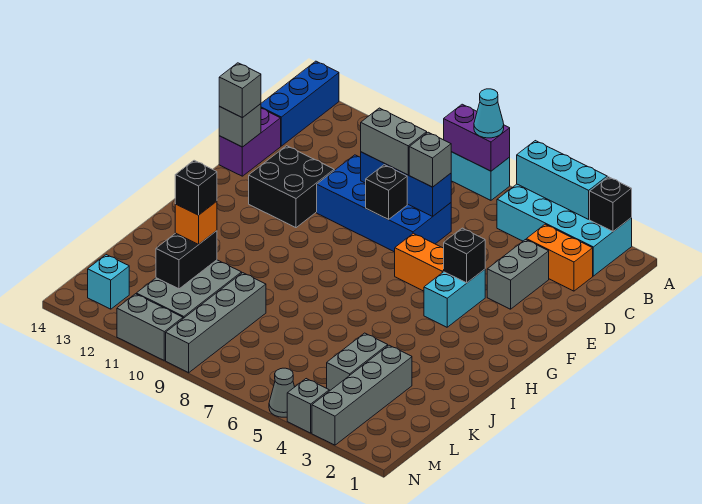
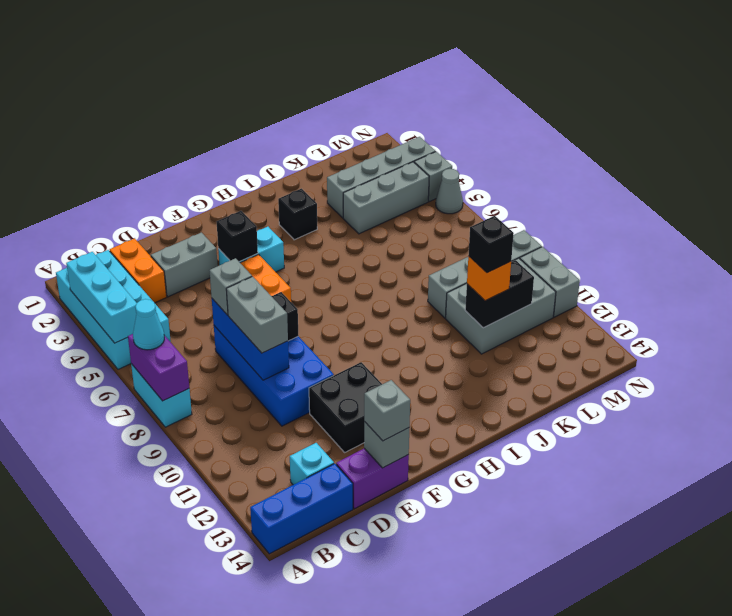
black brick A2 level 2 -> black brick I3 level 1
grey brick K4:L4 level 1 -> grey brick K4:M4 level 1
cyan brick M13 level 1 -> cyan brick C13 level 1

